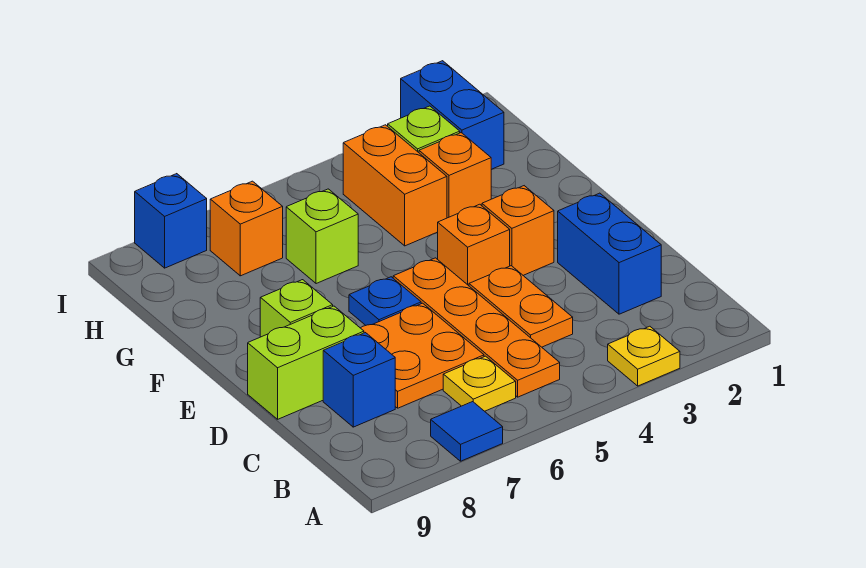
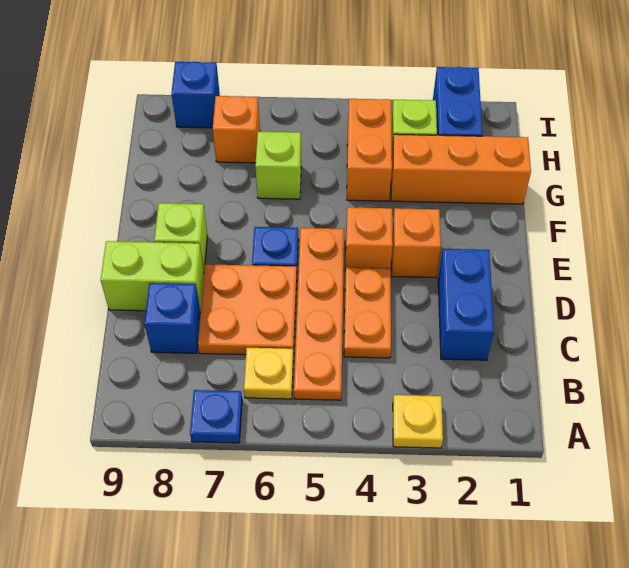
blue tile A7 level 1 -> blue plate A7 level 1
orange brick G3 level 1 -> orange brick G1:G3 level 1

